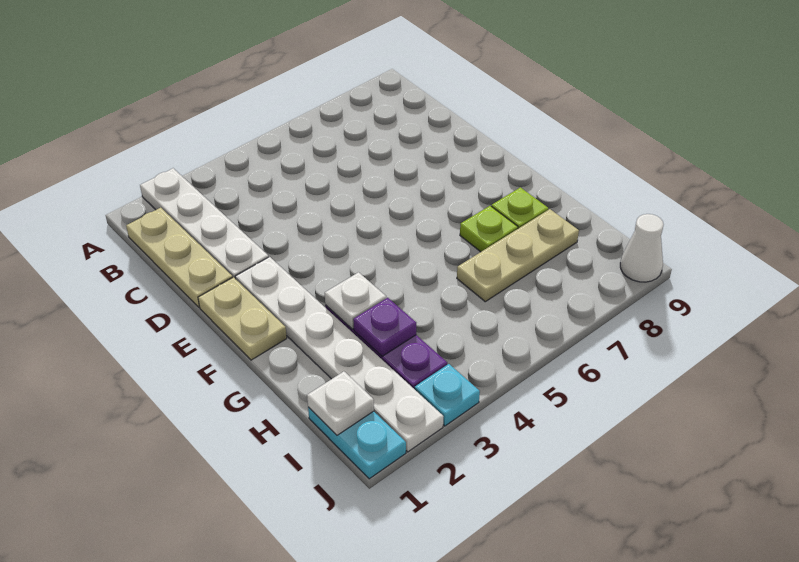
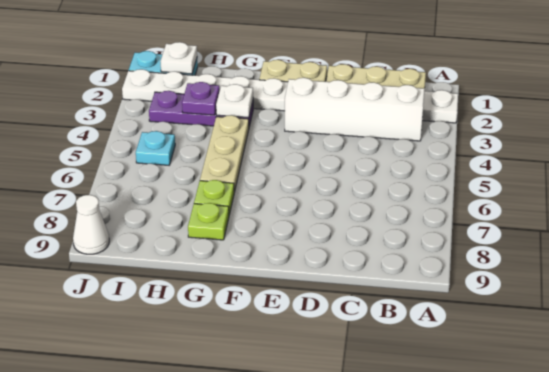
none -> white brick B3:E3 level 1
tan plate H6:H8 level 1 -> tan plate G4:G6 level 1
cyan plate J3 level 1 -> cyan plate I5 level 1

